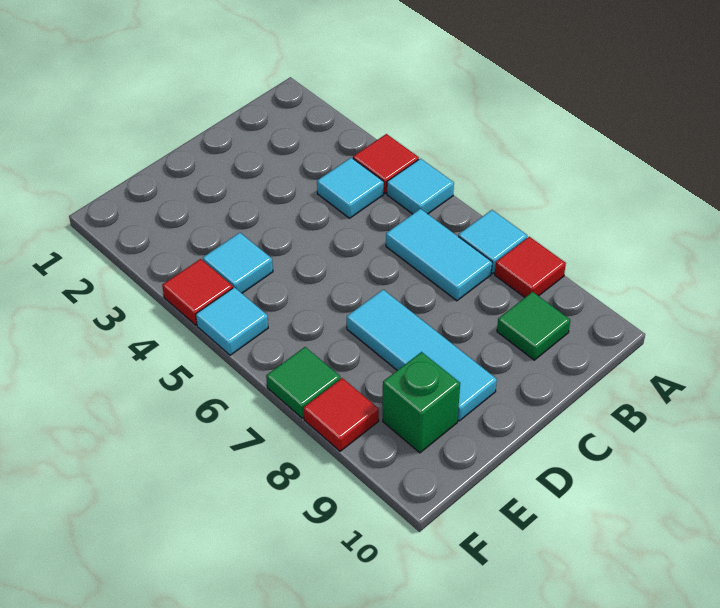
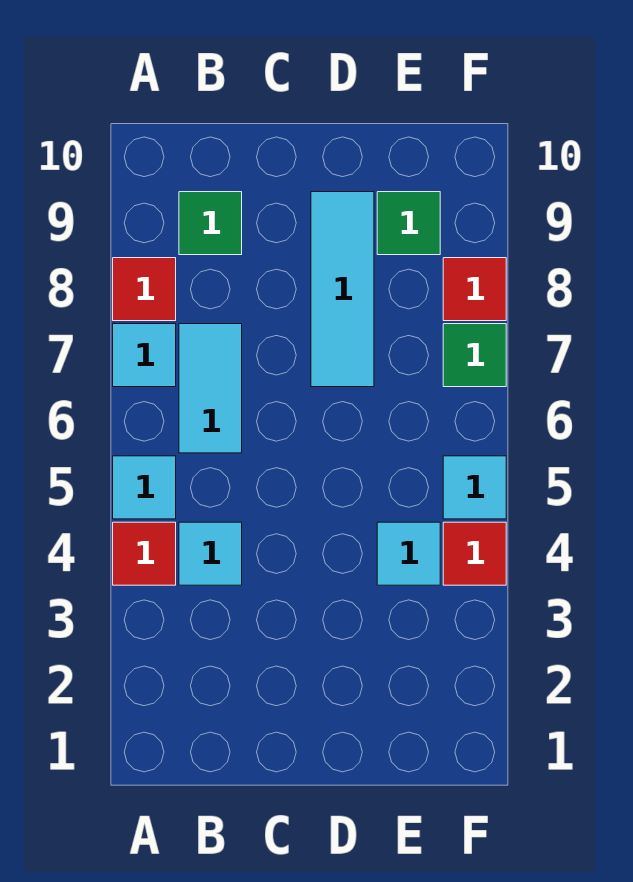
green brick E9 level 1 -> green tile E9 level 1

